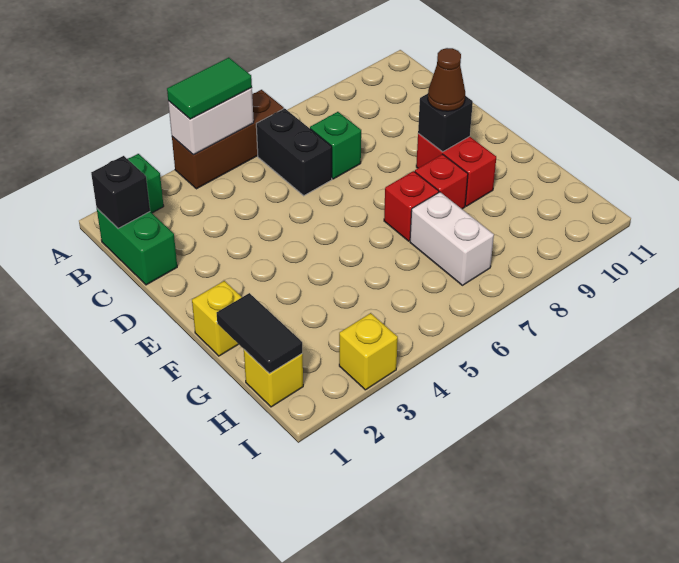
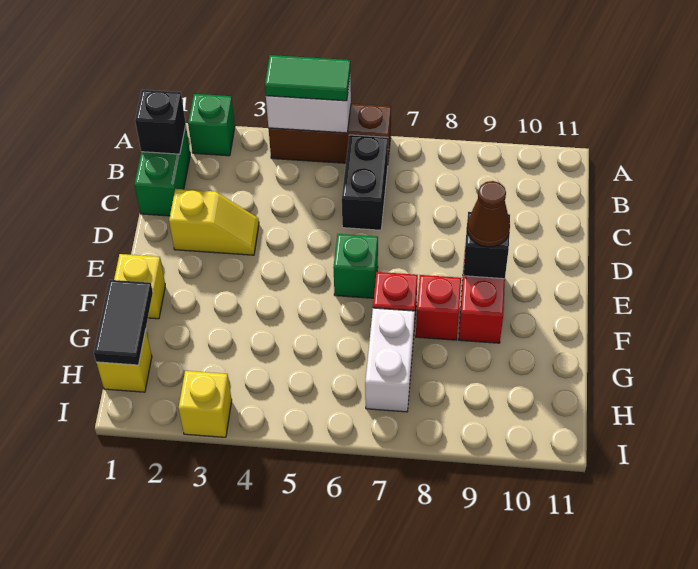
green brick C7 level 1 -> green brick E6 level 1
none -> yellow slope D2:D3 level 1 top 2

